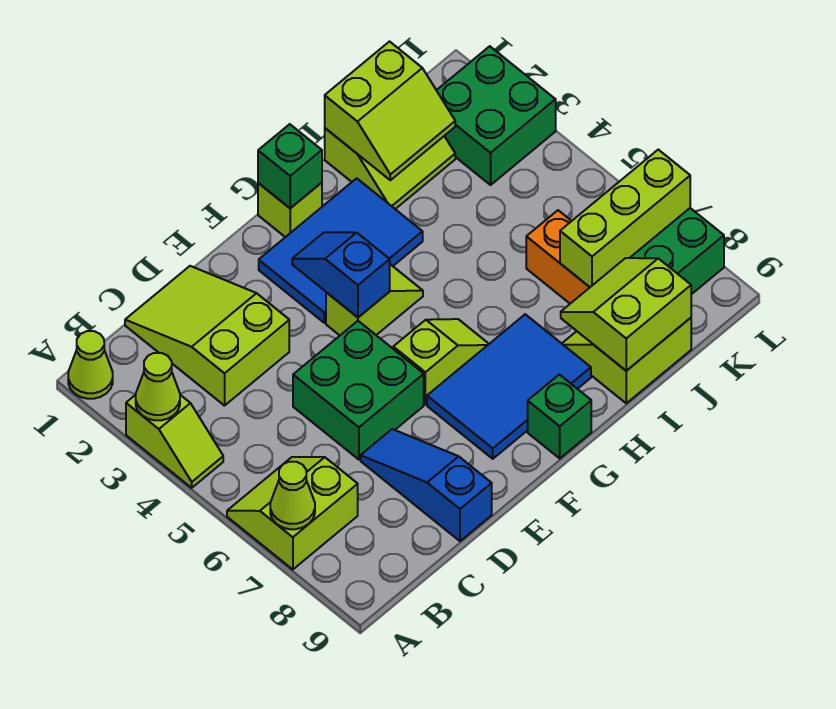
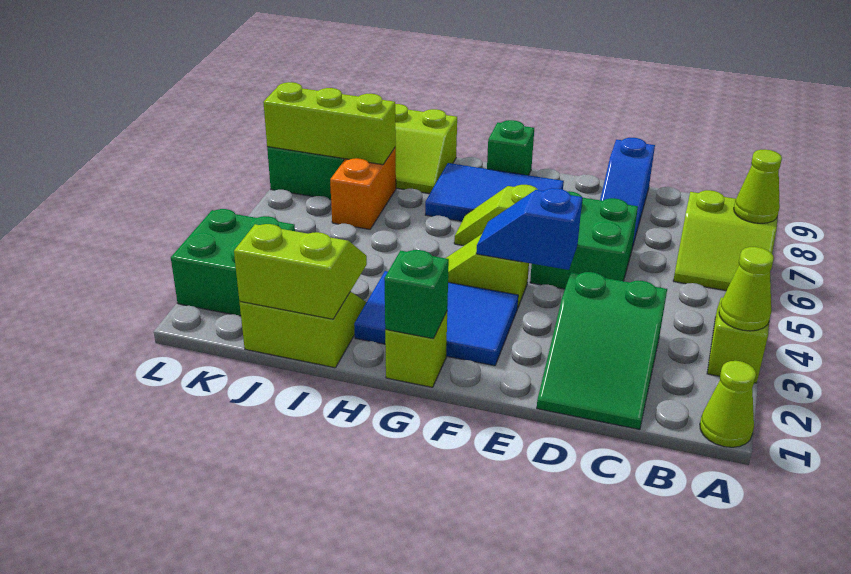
lime slope C1:D3 level 1 top 3 -> green slope C1:D3 level 1 top 3
blue slope F3:F4 level 2 top 4 -> blue slope E4:F4 level 2 top E
lime slope I8:J9 level 2 top 9 -> none

